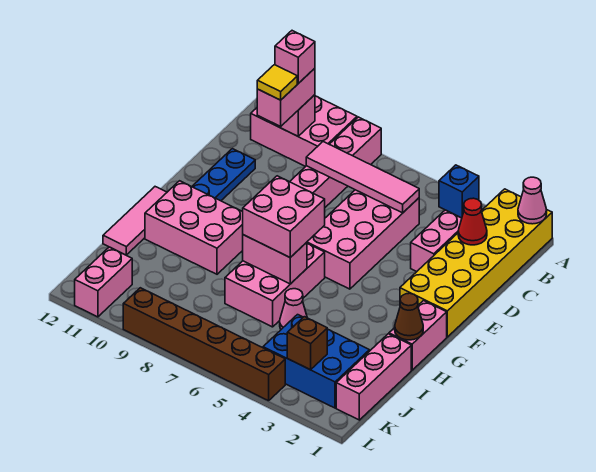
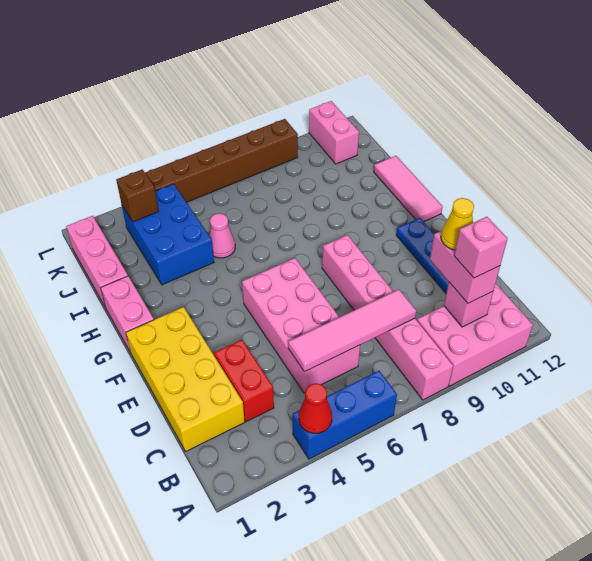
yellow brick A1:F2 level 1 -> yellow brick C1:F2 level 1
pink cone A1 level 2 -> none
blue brick A4 level 1 -> blue brick A4:A6 level 1
red cone C2 level 2 -> red cone A4 level 2
pink brick C3:D3 level 1 -> red brick C3:D3 level 1
yellow tile C10 level 4 -> yellow cone C10 level 4
pink brick G6:I7 level 1 -> none
pink brick G6:H7 level 3 -> none
pink brick G9:H11 level 1 -> none
brown cone H1 level 2 -> none
pink brick H6:H7 level 2 -> none
blue brick J2:K4 level 1 -> blue brick I3:K4 level 1

